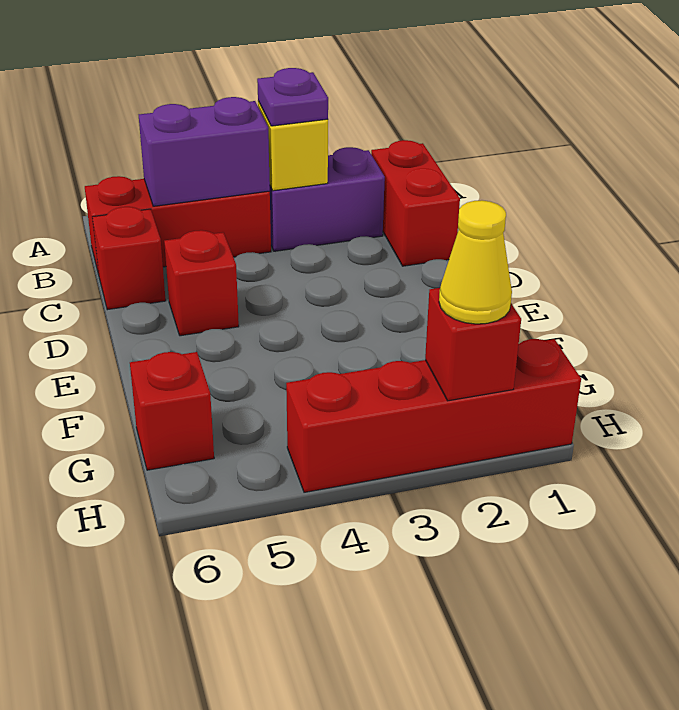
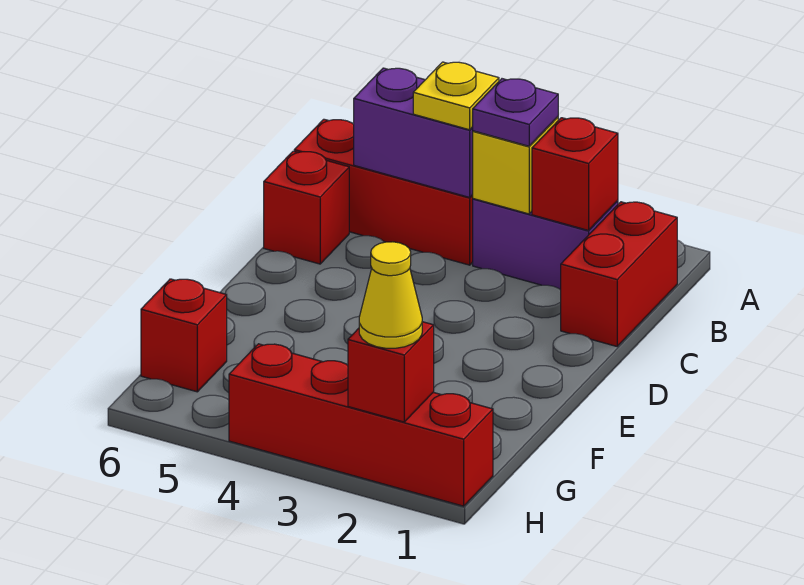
none -> yellow plate B4 level 3
red brick D5 level 1 -> red brick B2 level 2

